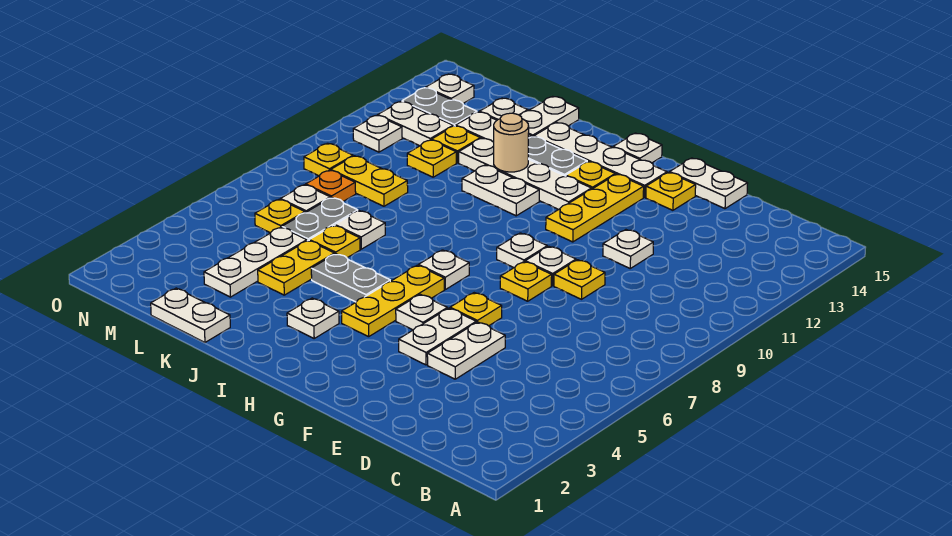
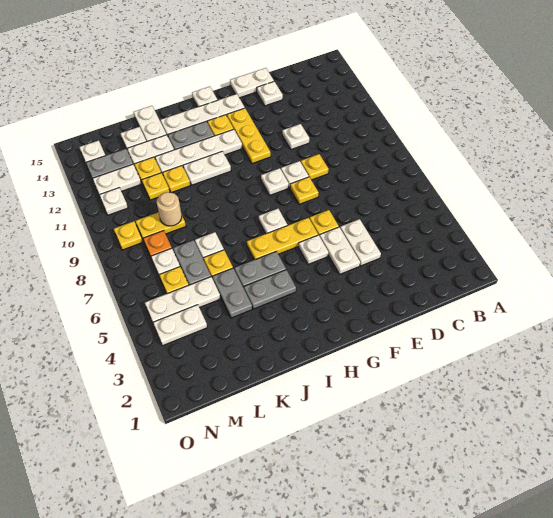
yellow plate F14 level 1 -> yellow plate K11 level 1
yellow plate H4:H6 level 1 -> yellow plate G6:I6 level 1
white plate I3 level 1 -> white plate E14 level 1
none -> grey plate I4:J4 level 1
tan round brick J12 level 2 -> tan round brick L9 level 2
white plate K1:L1 level 1 -> white plate M4:N4 level 1
yellow plate K4:K5 level 1 -> grey plate K4:K5 level 1
white plate L3:L5 level 1 -> white plate L5:N5 level 1

